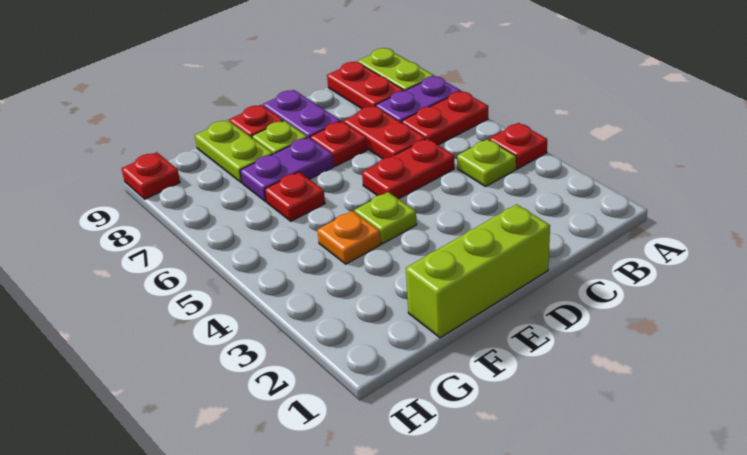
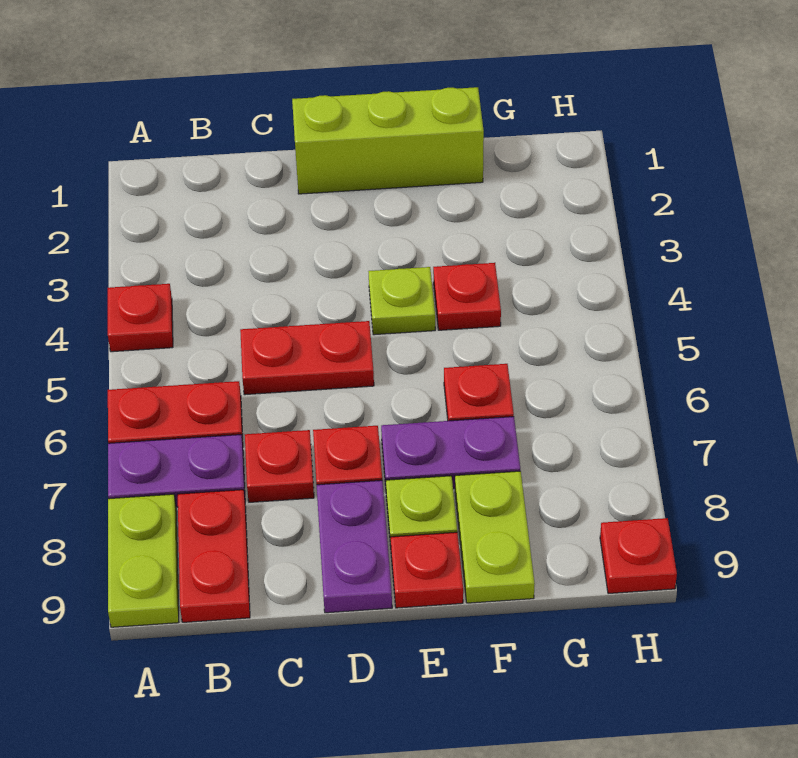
lime plate B4 level 1 -> none
red plate C6:C7 level 1 -> red plate C7 level 1
orange plate F4 level 1 -> red plate F4 level 1

